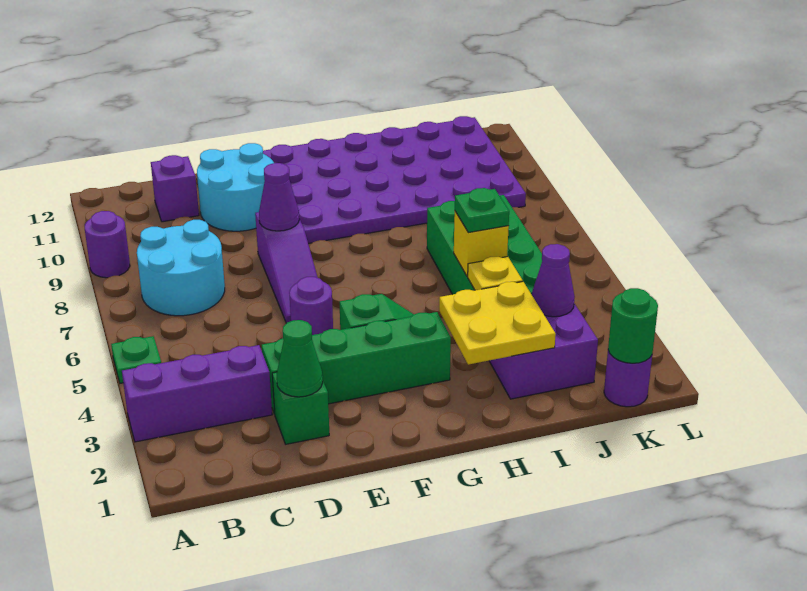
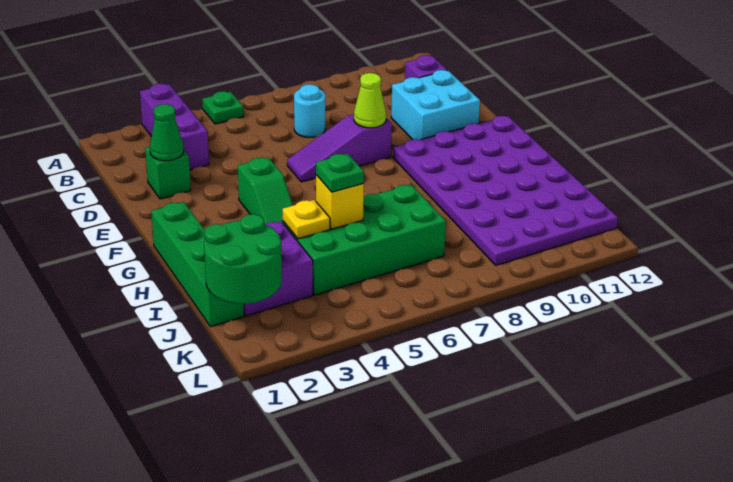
purple round brick A9 level 1 -> none
cyan round brick B7:C8 level 1 -> cyan round brick C7 level 1
green brick D3:G3 level 1 -> green brick G1:J1 level 1
cyan round brick D10:E11 level 1 -> cyan brick D10:E11 level 1
purple round brick E5 level 1 -> none
purple cone E8 level 2 -> lime cone E8 level 2
yellow plate H2:I3 level 2 -> none
purple cone J3 level 2 -> none
purple round brick K1 level 1 -> none
green round brick K1 level 2 -> green round brick J1:K2 level 2

